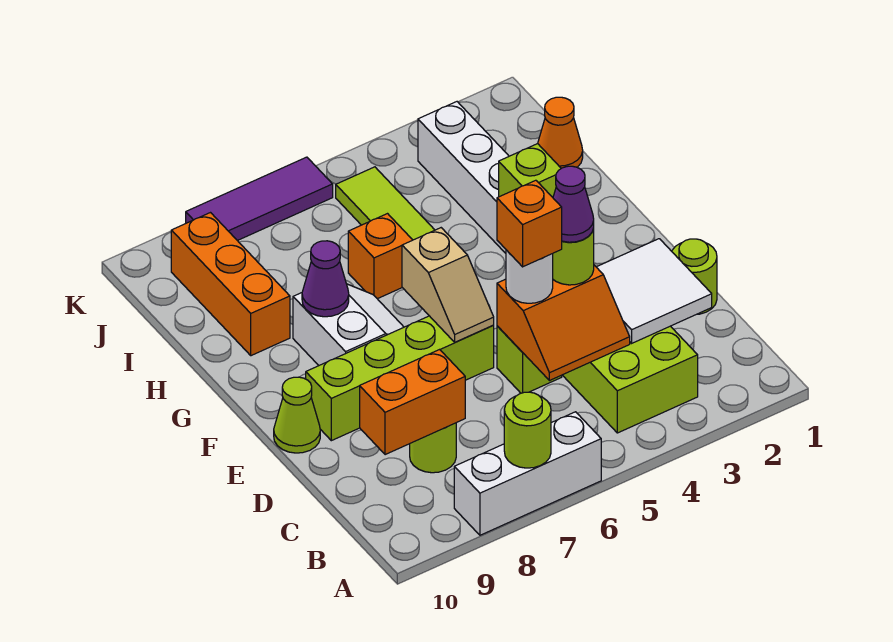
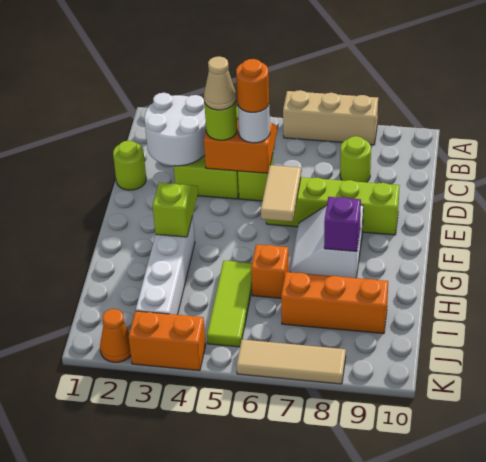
white brick A6:A8 level 1 -> tan brick A6:A8 level 1
lime round brick A7 level 2 -> none
white tile C2:D3 level 2 -> white round brick C2:D3 level 2
orange brick C8:C9 level 2 -> orange brick K3:K4 level 1
purple cone D4 level 4 -> tan cone D4 level 4
orange brick D5 level 4 -> orange round brick D5 level 4
tan slope E6:F6 level 2 top F -> tan tile E6:F6 level 2
lime cone E10 level 1 -> none
purple cone G8 level 2 -> purple brick G8 level 2
orange brick H9:J9 level 1 -> orange brick I7:I9 level 1
orange cone I1 level 1 -> orange cone K2 level 1
purple tile K6:K8 level 1 -> tan tile K6:K8 level 1

